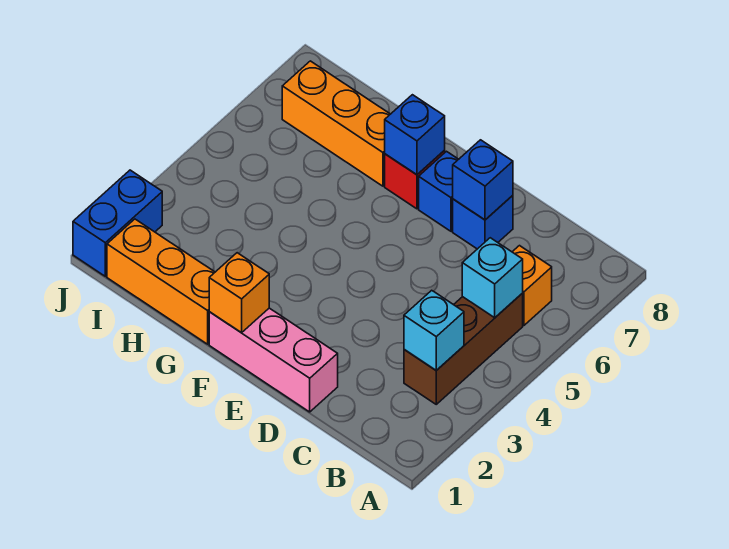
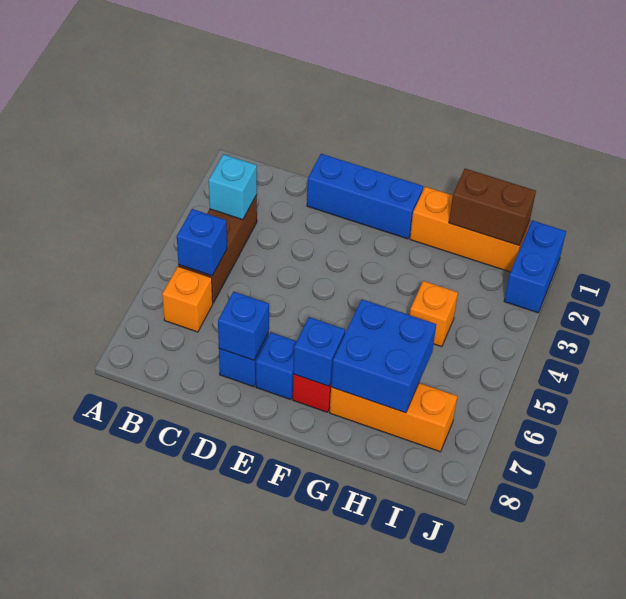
cyan brick B5 level 2 -> blue brick B5 level 2
pink brick D1:F1 level 1 -> blue brick D1:F1 level 1
orange brick F1 level 2 -> orange brick H4 level 1
none -> blue brick G6:H7 level 2
none -> brown brick H1:I1 level 2

